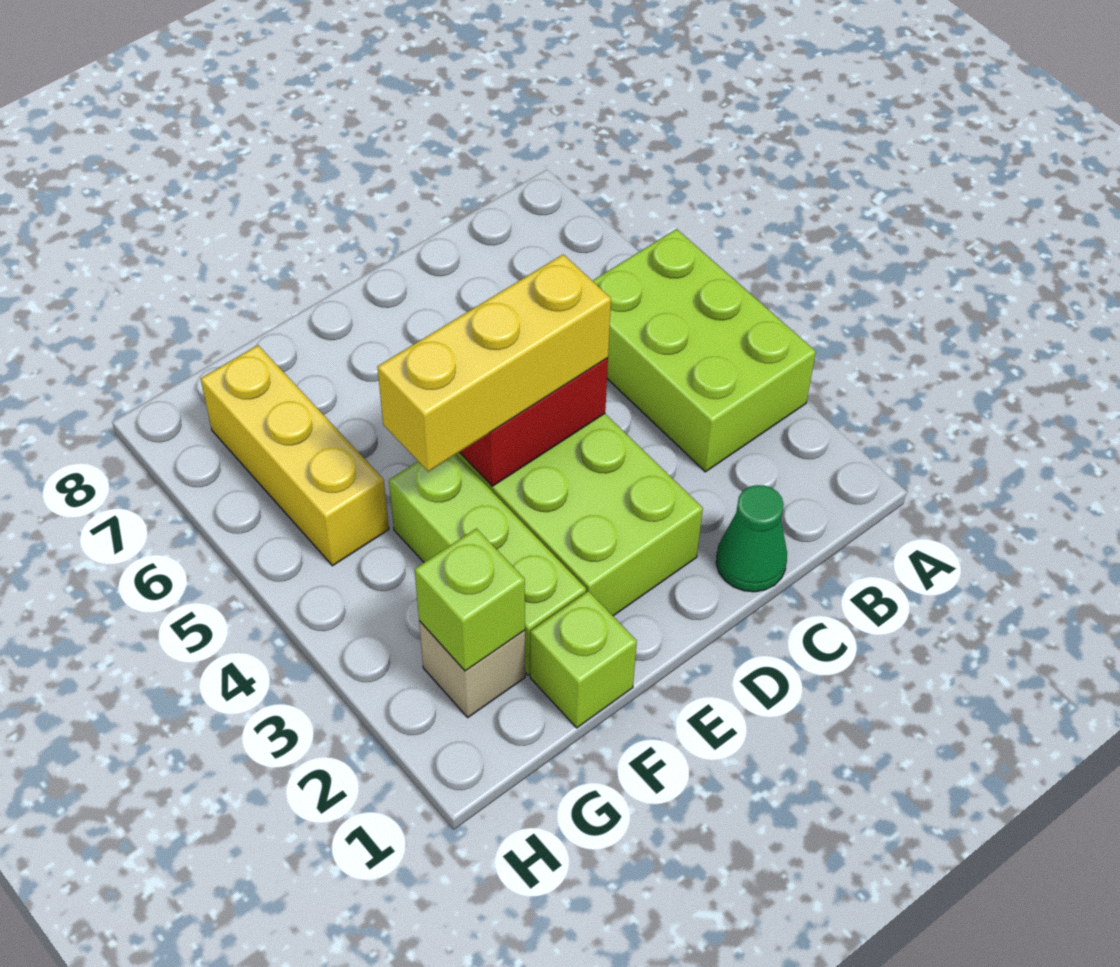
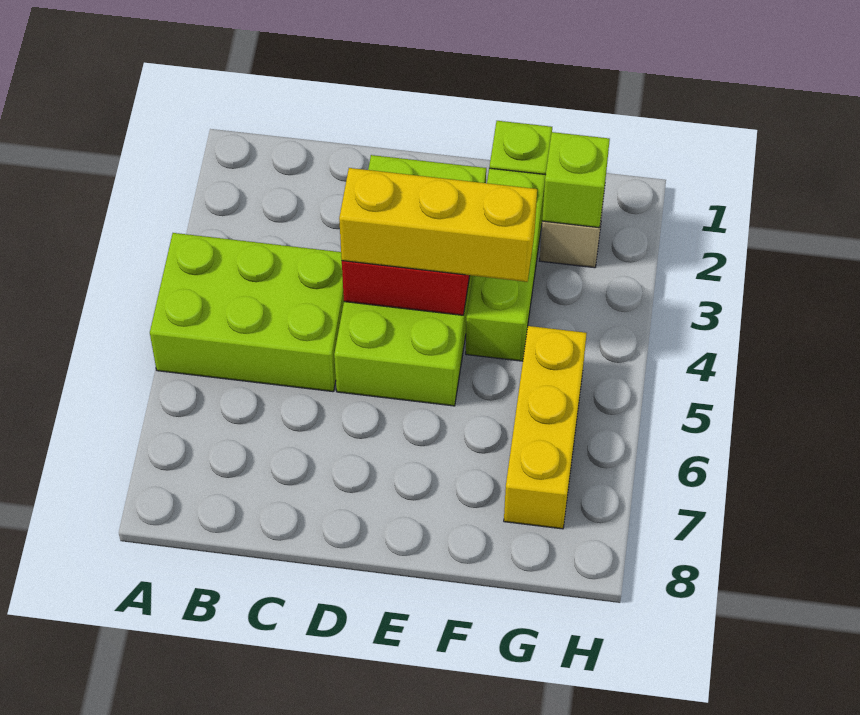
lime brick A3:B5 level 1 -> lime brick A4:C5 level 1
green cone C1 level 1 -> none

